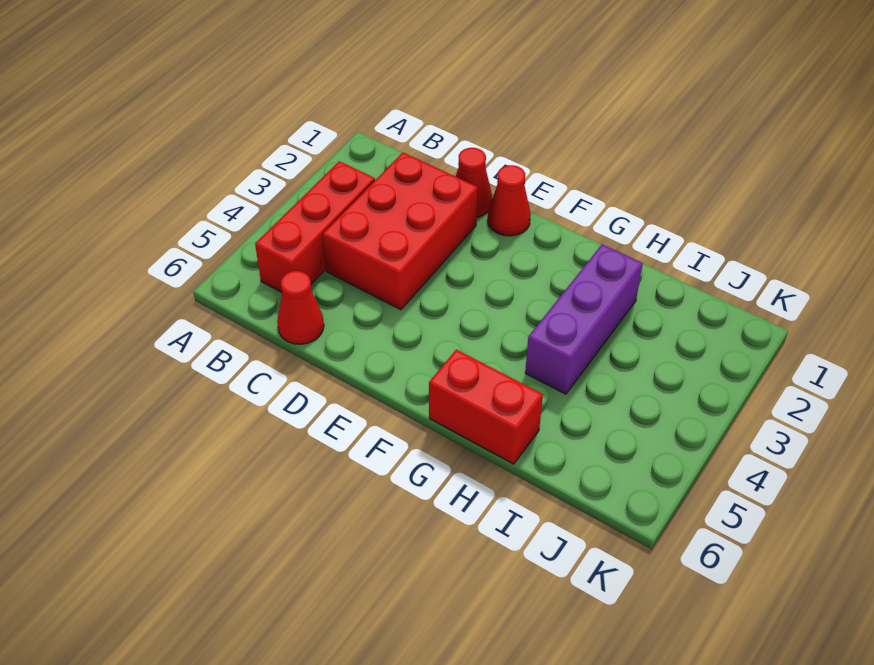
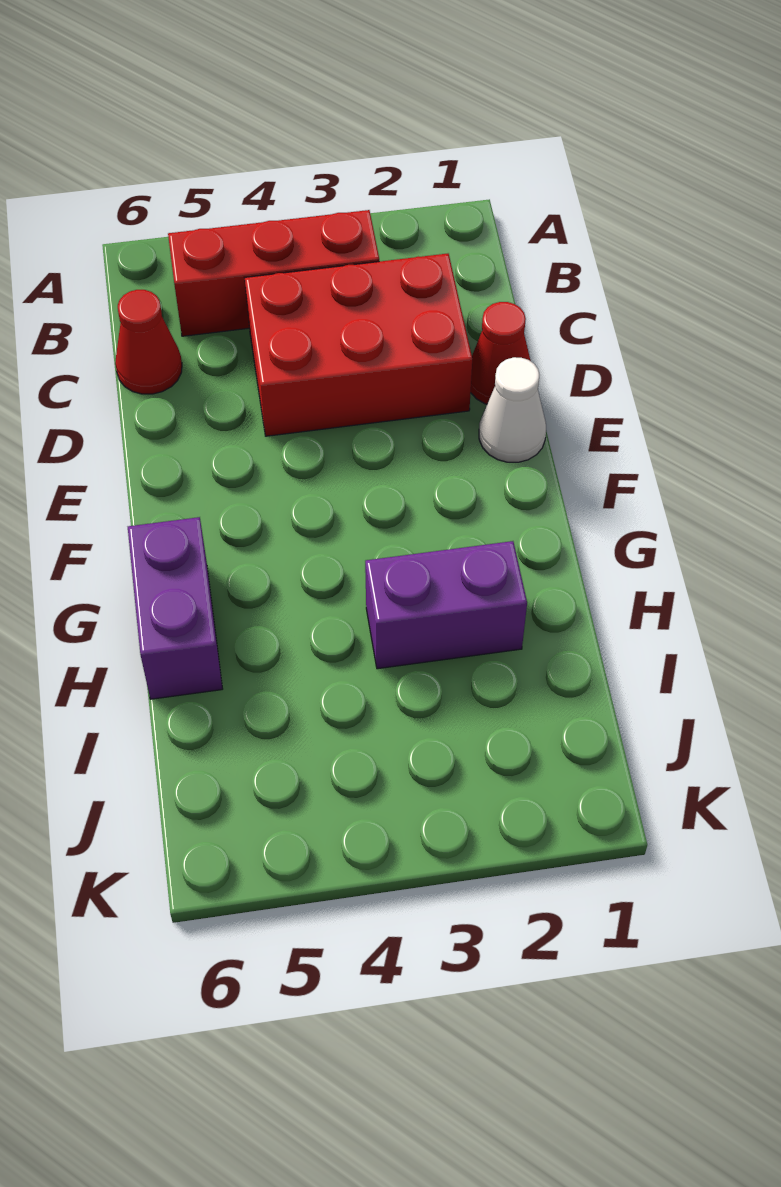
red cone E1 level 1 -> white cone E1 level 1
red brick G6:H6 level 1 -> purple brick G6:H6 level 1
purple brick H2:H4 level 1 -> purple brick H2:H3 level 1

